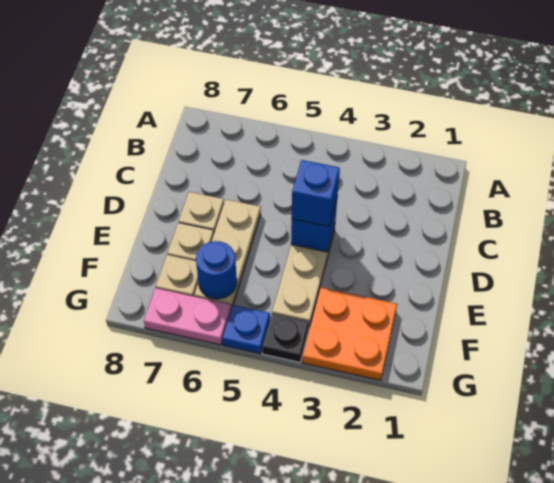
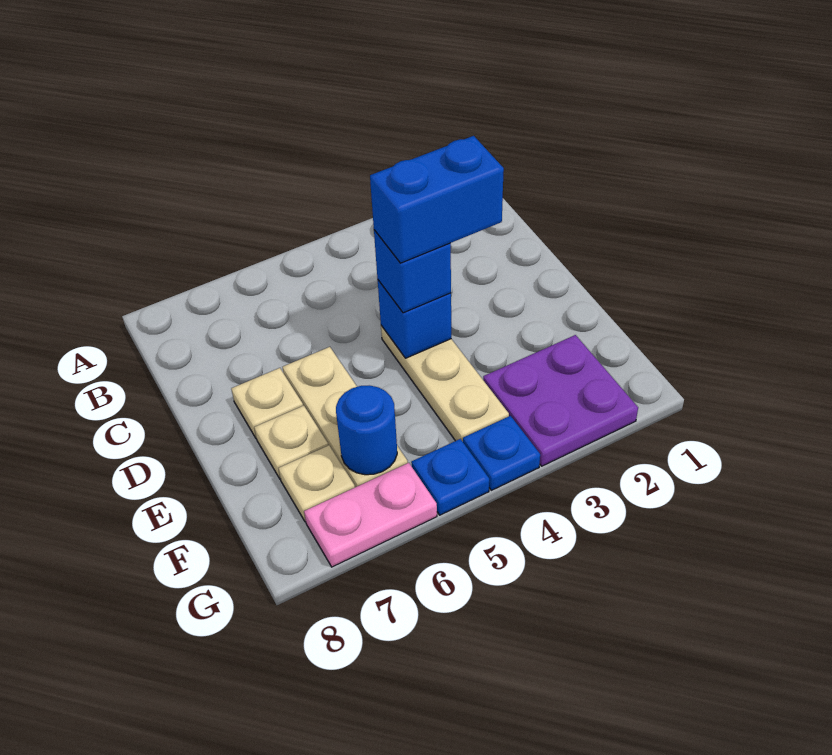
none -> blue brick D3:D4 level 4
orange plate F2:G3 level 1 -> purple plate F2:G3 level 1
black plate G4 level 1 -> blue plate G4 level 1

